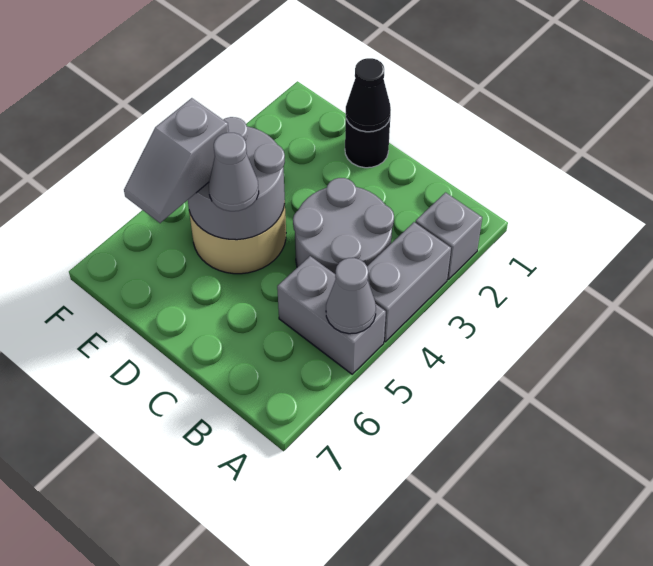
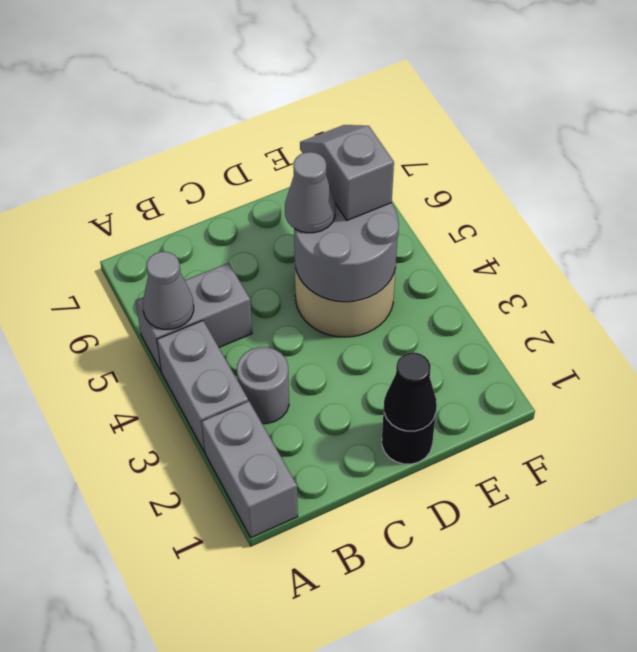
grey brick A2 level 1 -> grey brick A1:A2 level 1
grey round brick B3:C4 level 1 -> grey round brick B3 level 1

